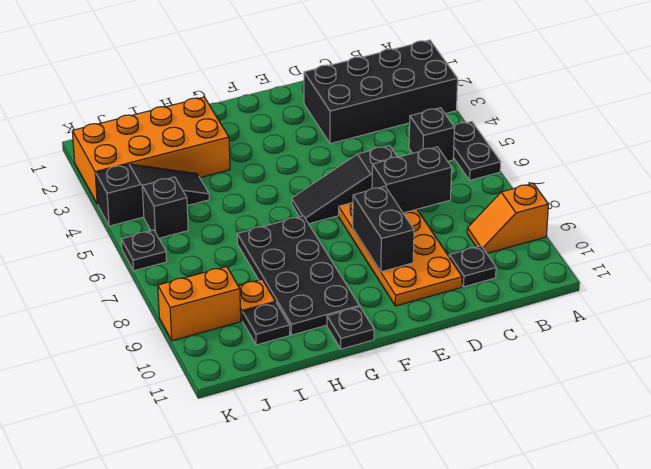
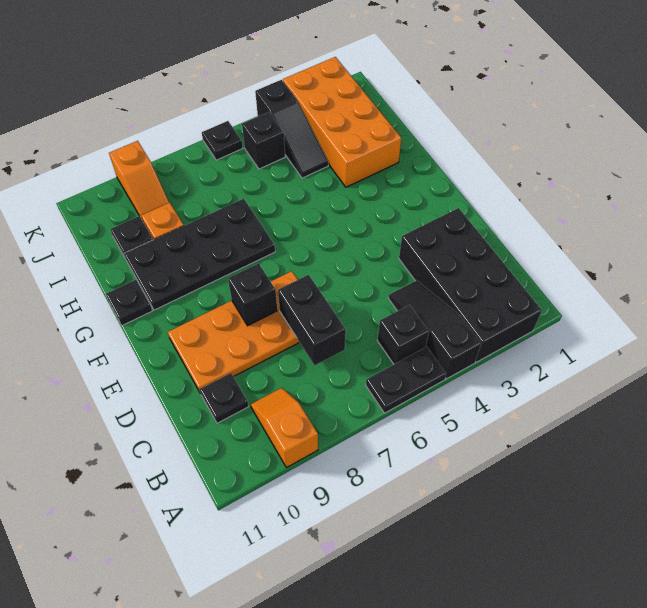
black slope D6:F6 level 1 top D -> black slope A4:C4 level 1 top A
black brick E8:E9 level 2 -> black brick E8 level 2
orange brick J9:K9 level 1 -> orange slope J9:K9 level 1 top K

